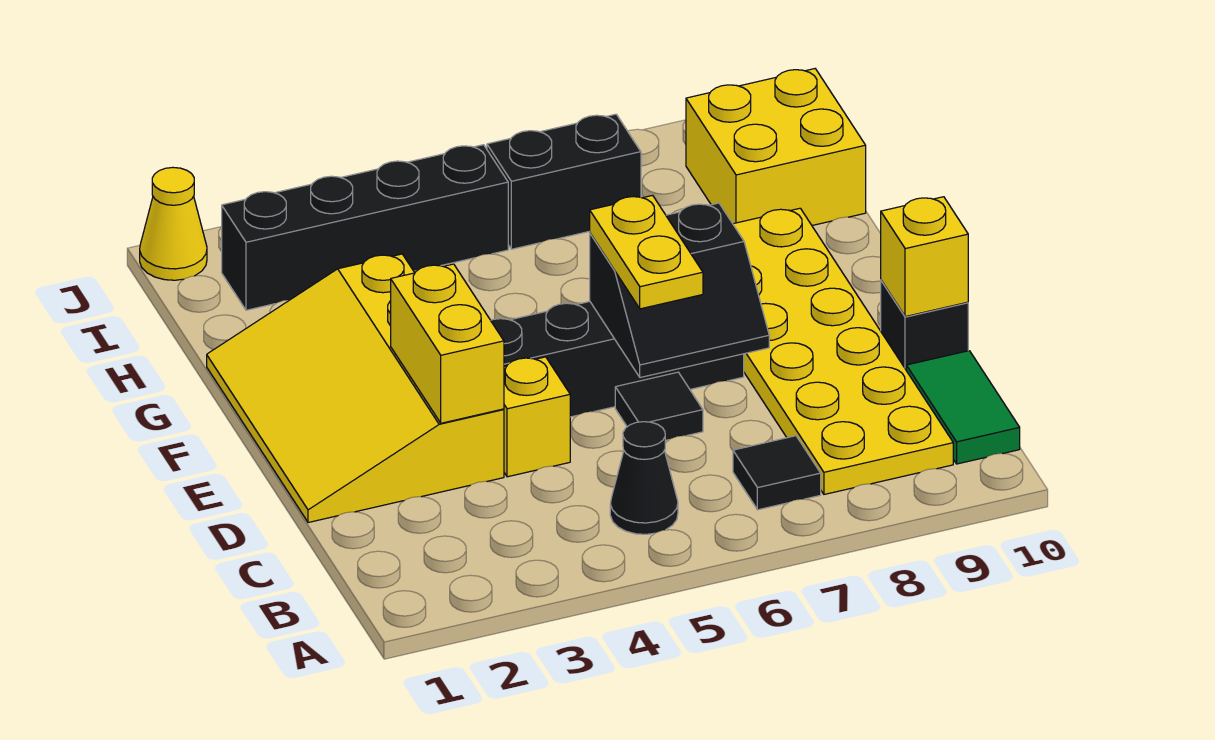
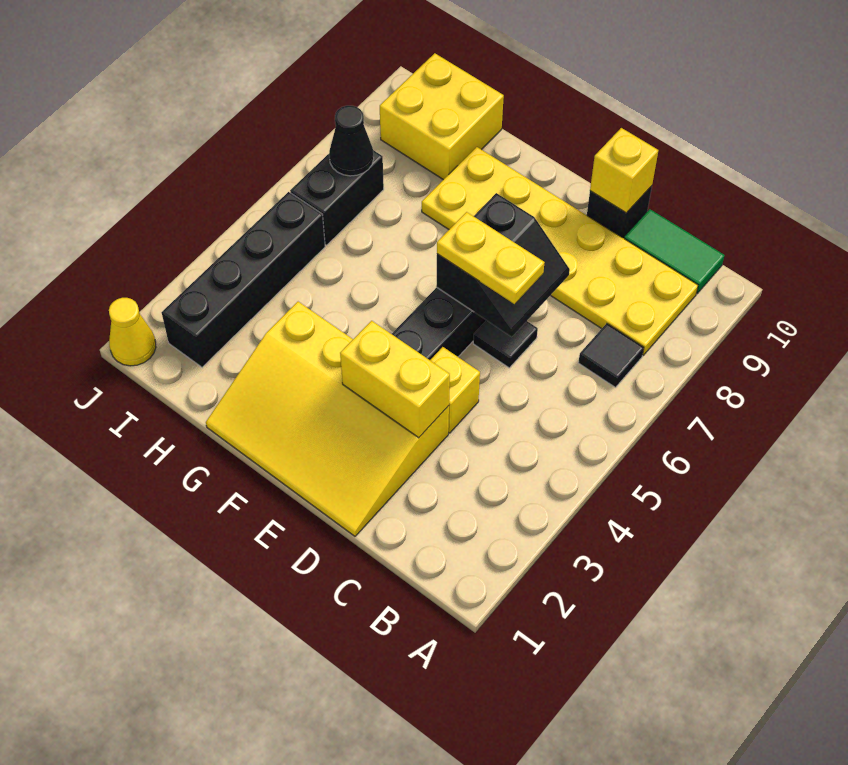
black cone B5 level 1 -> black cone I7 level 2

